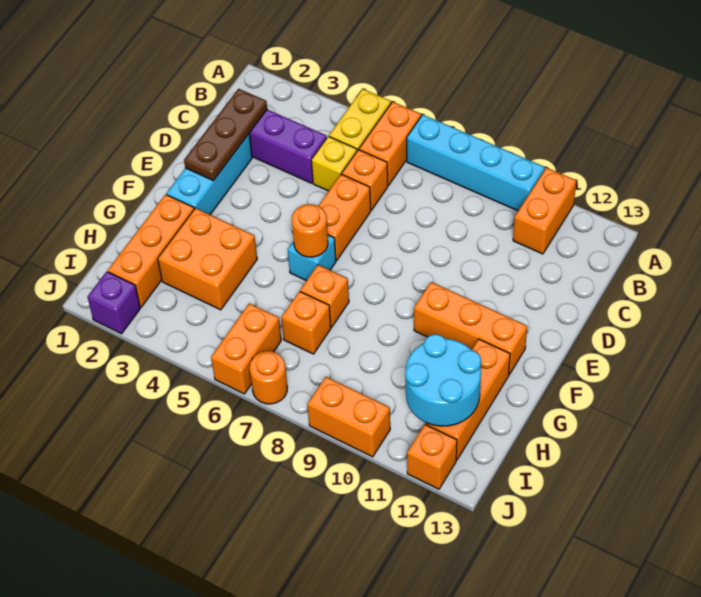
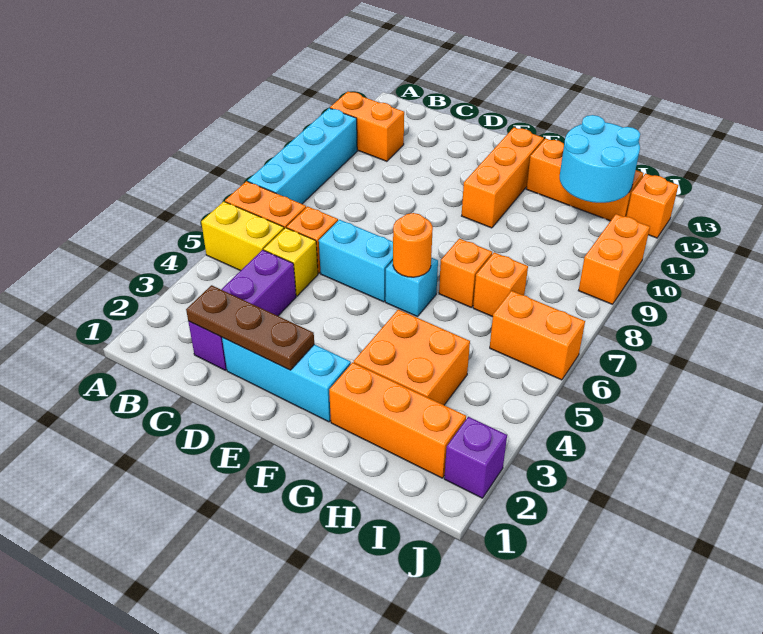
orange brick D6:E6 level 1 -> cyan brick D6:E6 level 1
orange round brick J7 level 1 -> none

